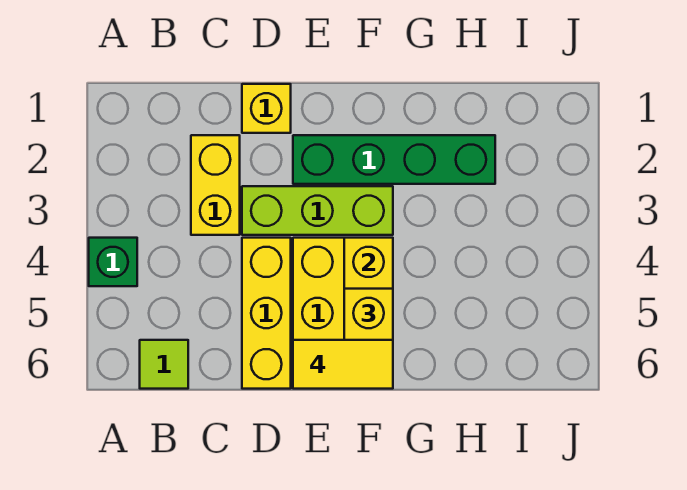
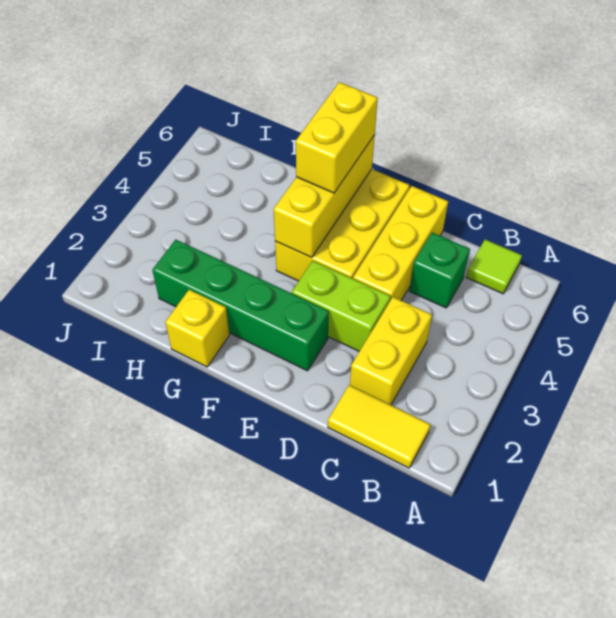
green brick A4 level 1 -> green brick C5 level 1
yellow brick D1 level 1 -> yellow brick G1 level 1
lime brick D3:F3 level 1 -> lime brick D3:E3 level 1
yellow tile E6:F6 level 4 -> yellow tile B1:C1 level 1

